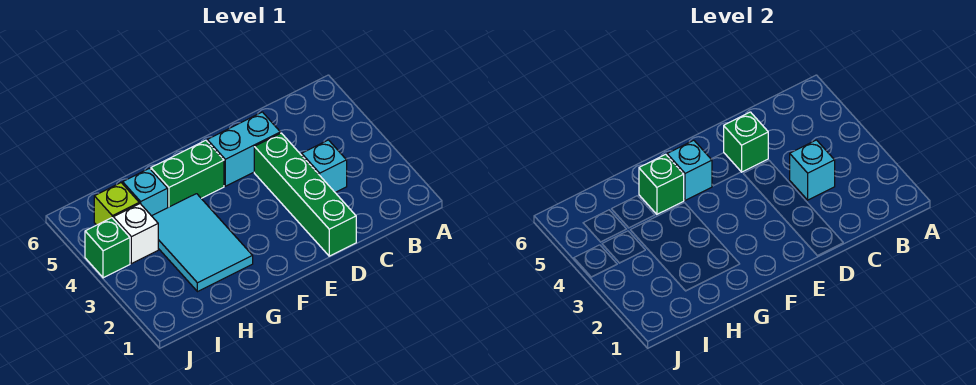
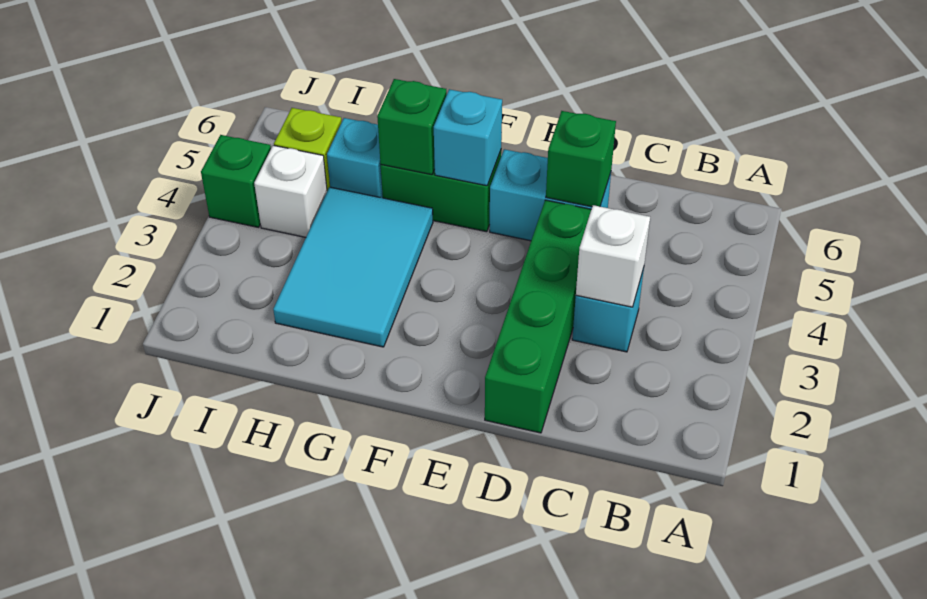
cyan brick C3 level 2 -> white brick C3 level 2

